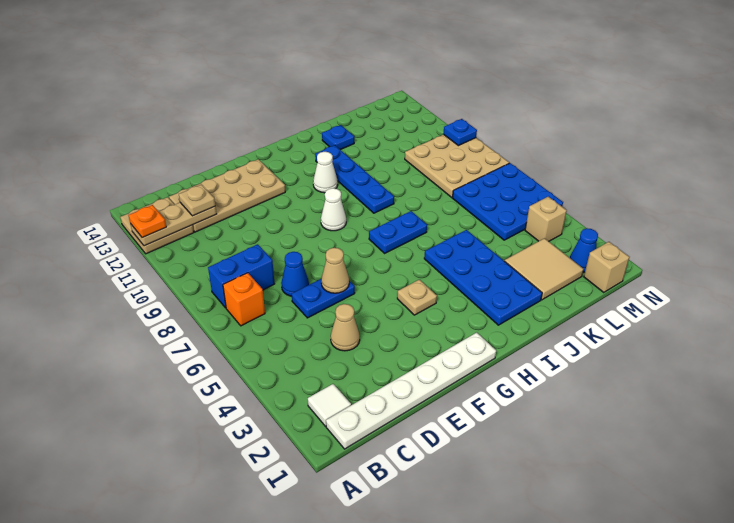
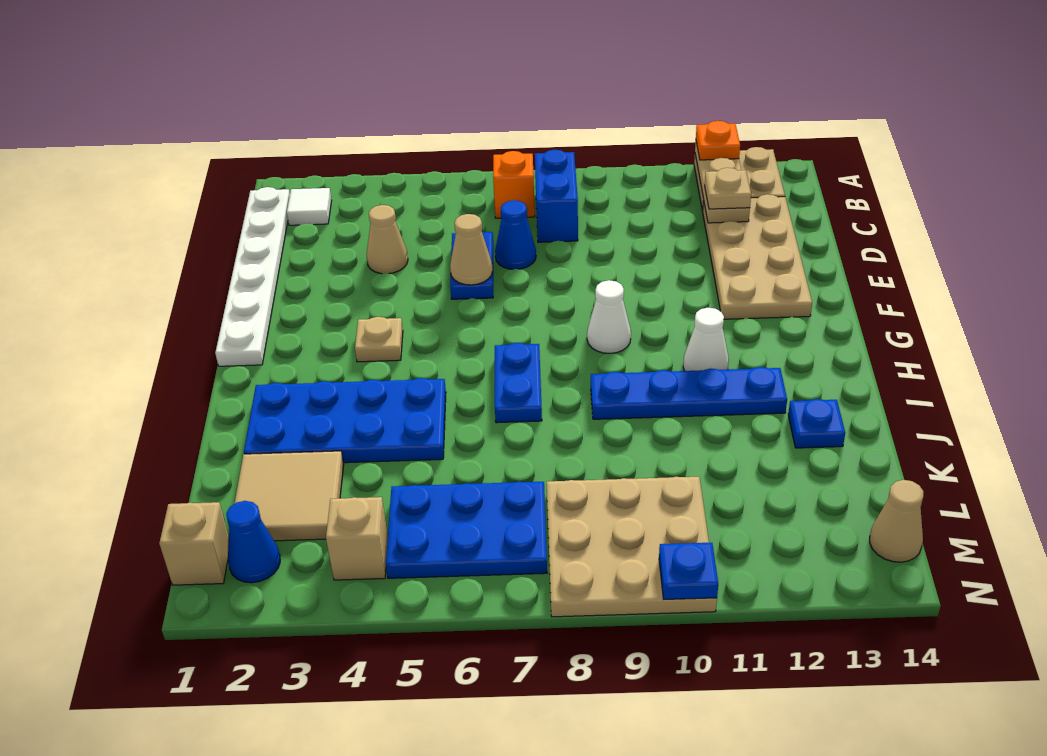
blue plate L5:N7 level 1 -> blue plate L5:M7 level 1
none -> tan cone M14 level 1

